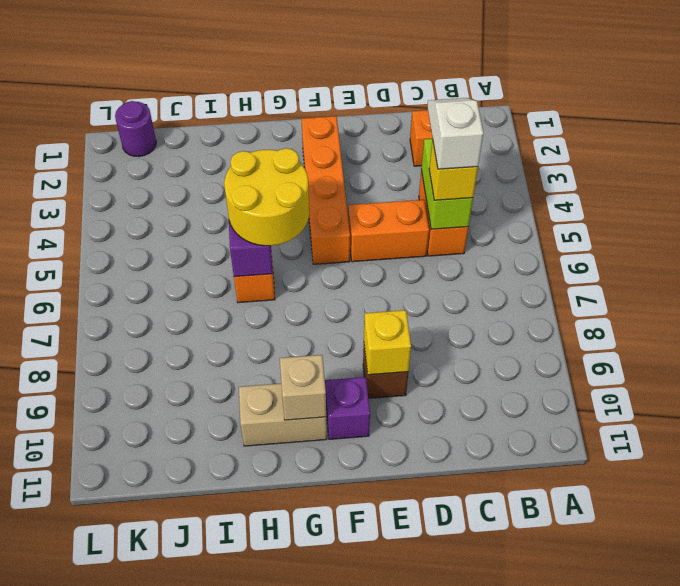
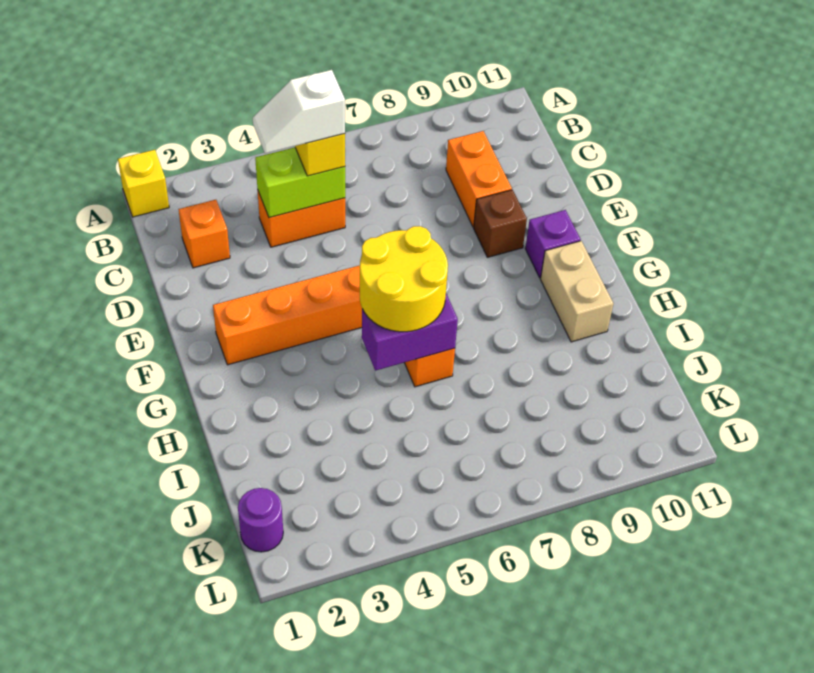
orange brick D5:E5 level 1 -> orange brick C9:D9 level 1
yellow brick E9 level 2 -> yellow brick A1 level 1
tan brick G10 level 2 -> none

